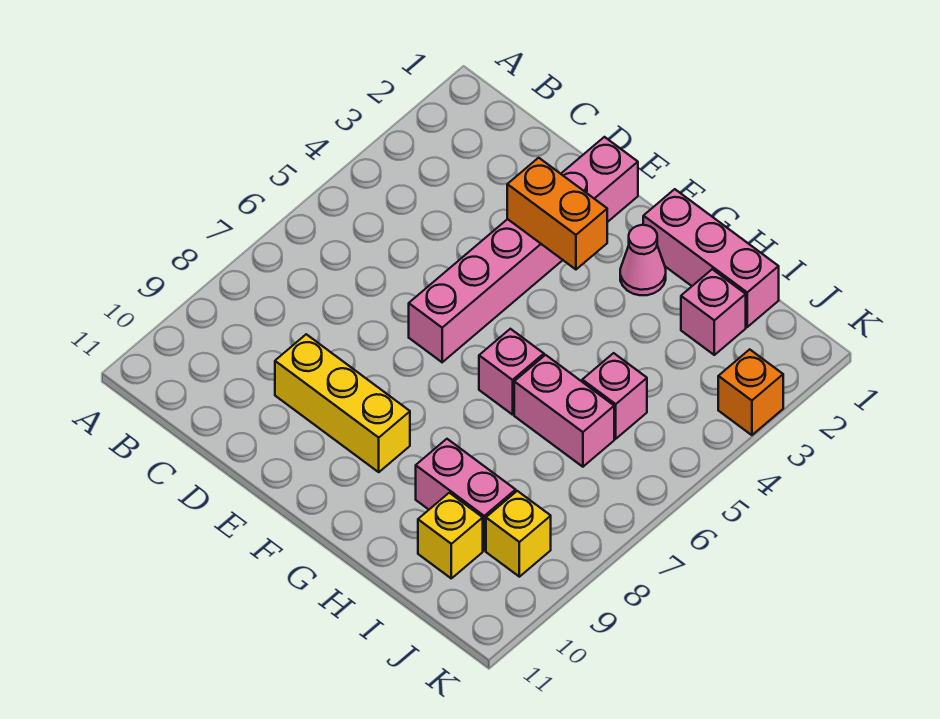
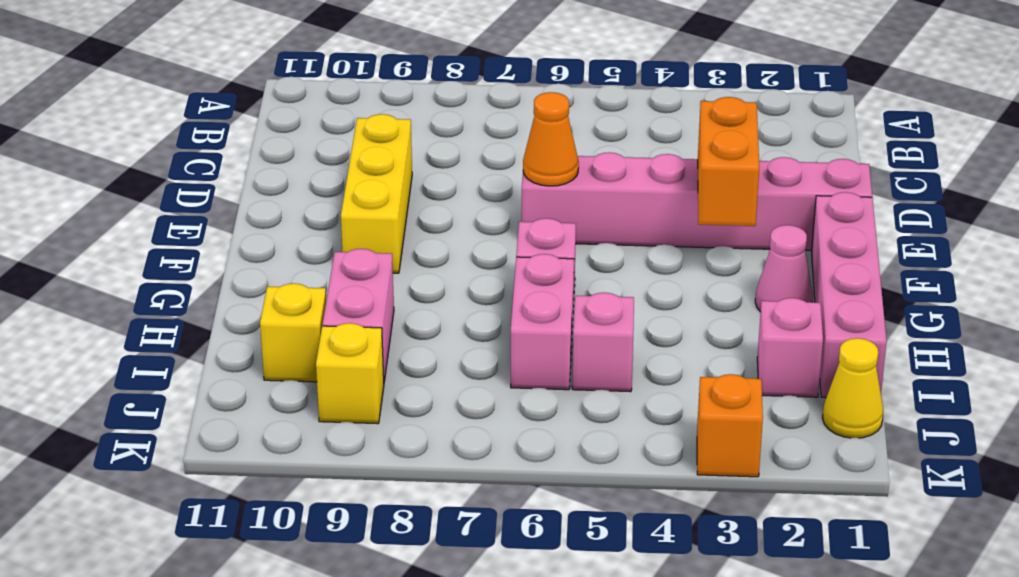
none -> orange cone E6 level 2
pink brick G1:I1 level 1 -> pink brick F1:I1 level 1
none -> yellow cone J1 level 1

